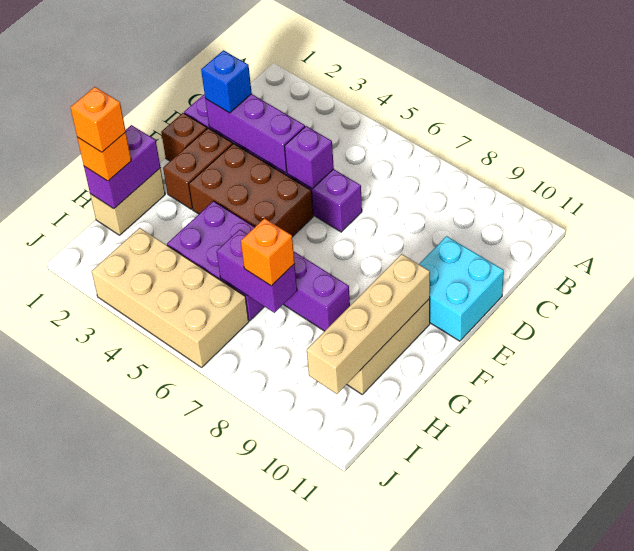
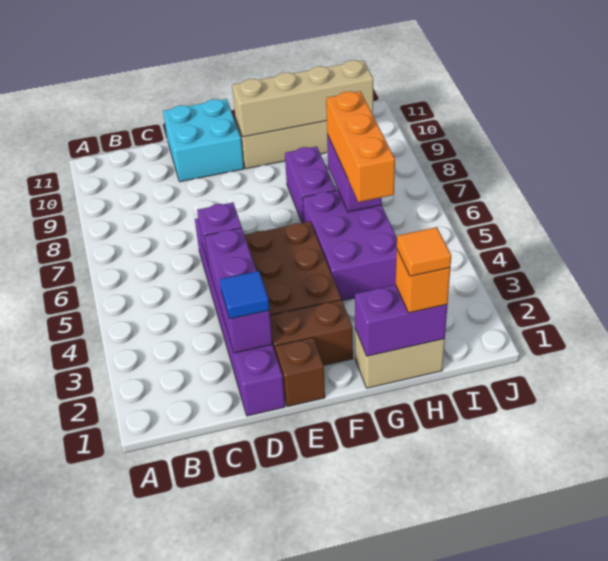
blue brick D2 level 3 -> blue tile D2 level 3
orange brick H1 level 4 -> orange tile H1 level 4
orange brick H7 level 3 -> orange brick H5:H7 level 3
tan brick I3:J6 level 1 -> none

